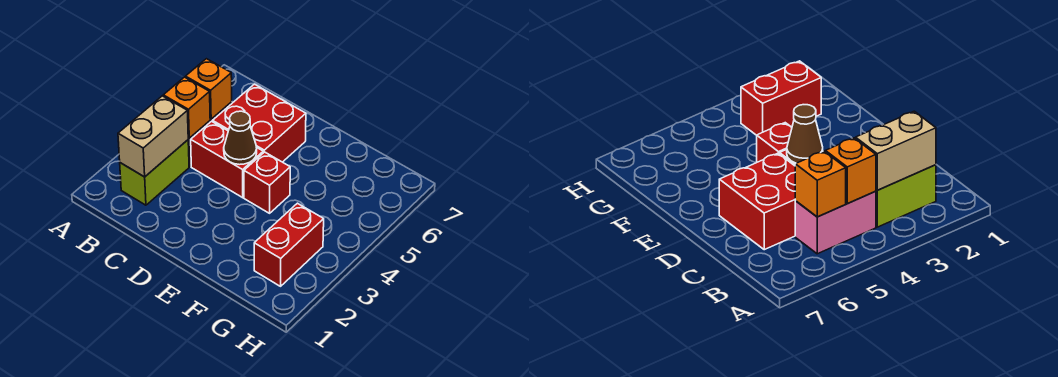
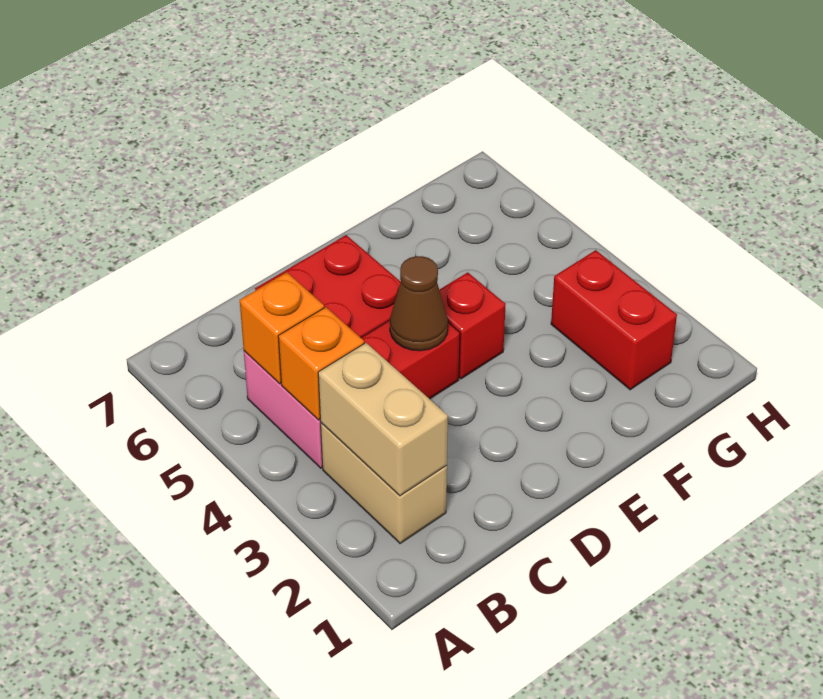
lime brick B2:B3 level 1 -> tan brick B2:B3 level 1

